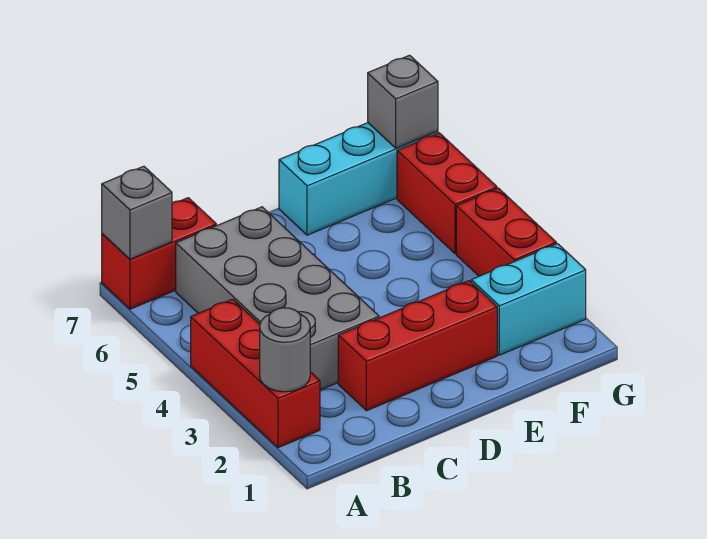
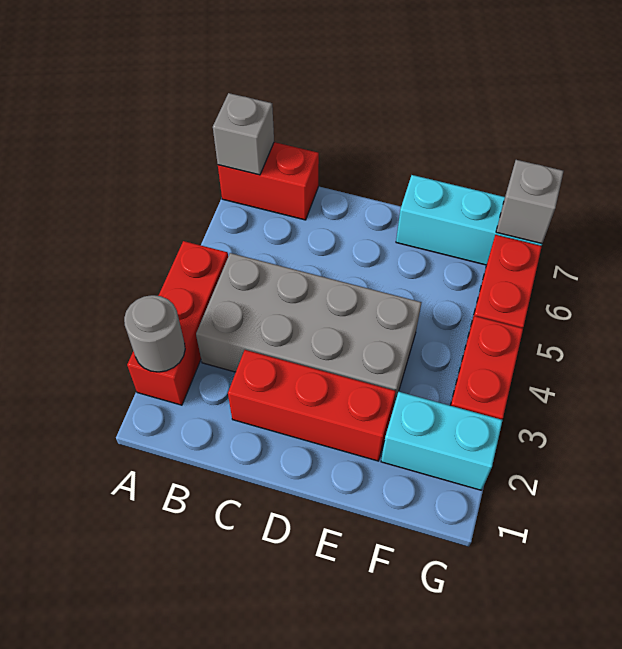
grey brick B3:C6 level 1 -> grey brick B3:E4 level 1

